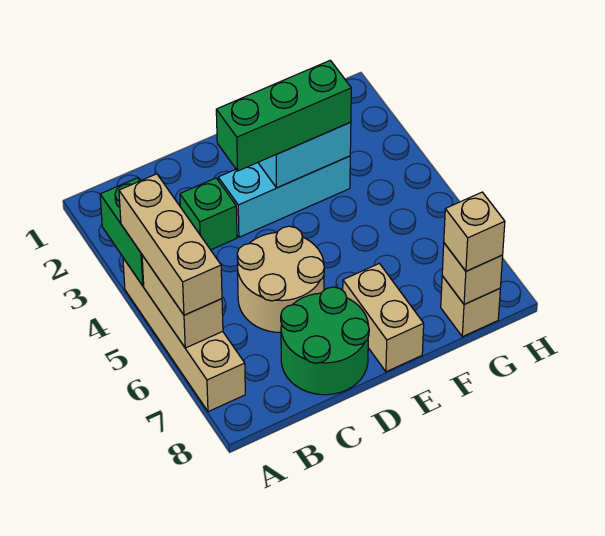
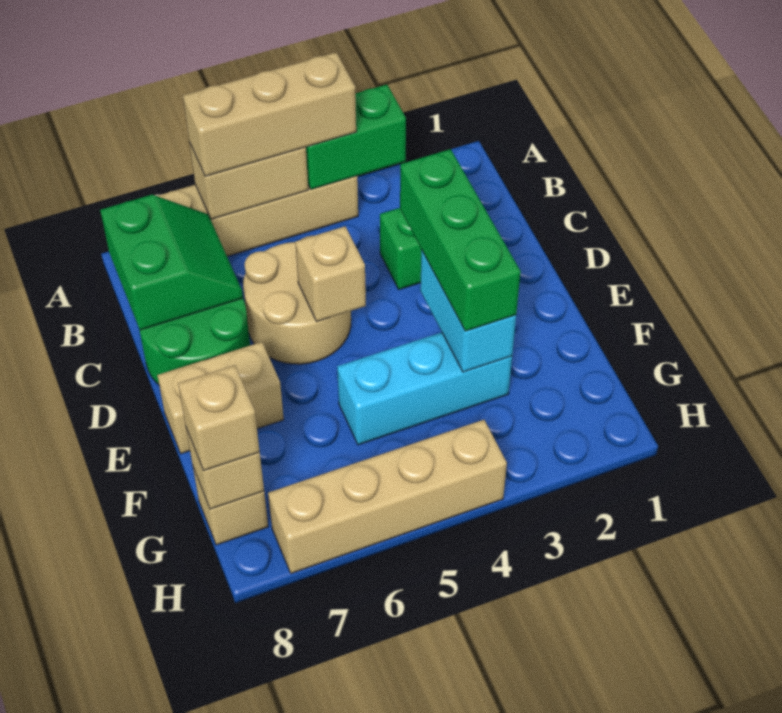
none -> green slope B7:C8 level 2 top 8
cyan brick D3:F3 level 1 -> cyan brick F3:F5 level 1
none -> tan brick D5 level 2
none -> tan brick H4:H7 level 1

